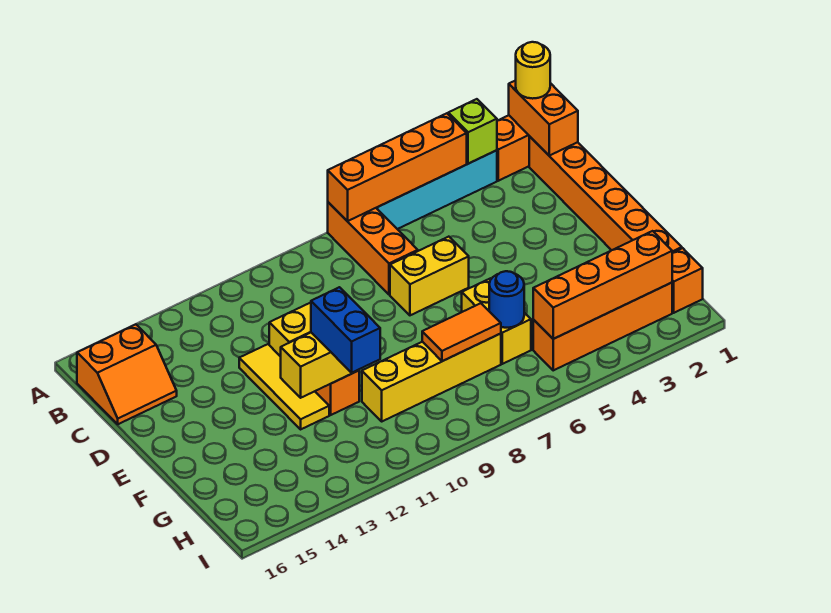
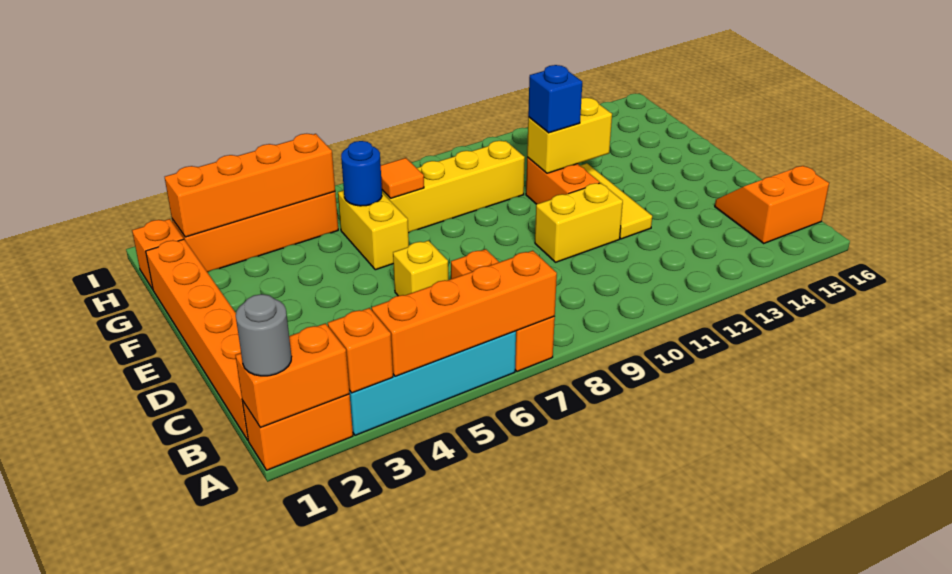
orange brick A1:B1 level 2 -> orange brick A1:A2 level 2
yellow round brick A1 level 3 -> grey round brick A1 level 3
lime brick A3 level 2 -> orange brick A3 level 2
yellow brick D6:D7 level 1 -> yellow brick D6 level 1
blue brick F11:G11 level 3 -> blue brick F11 level 3
orange tile G7:G8 level 2 -> orange tile G7 level 2

